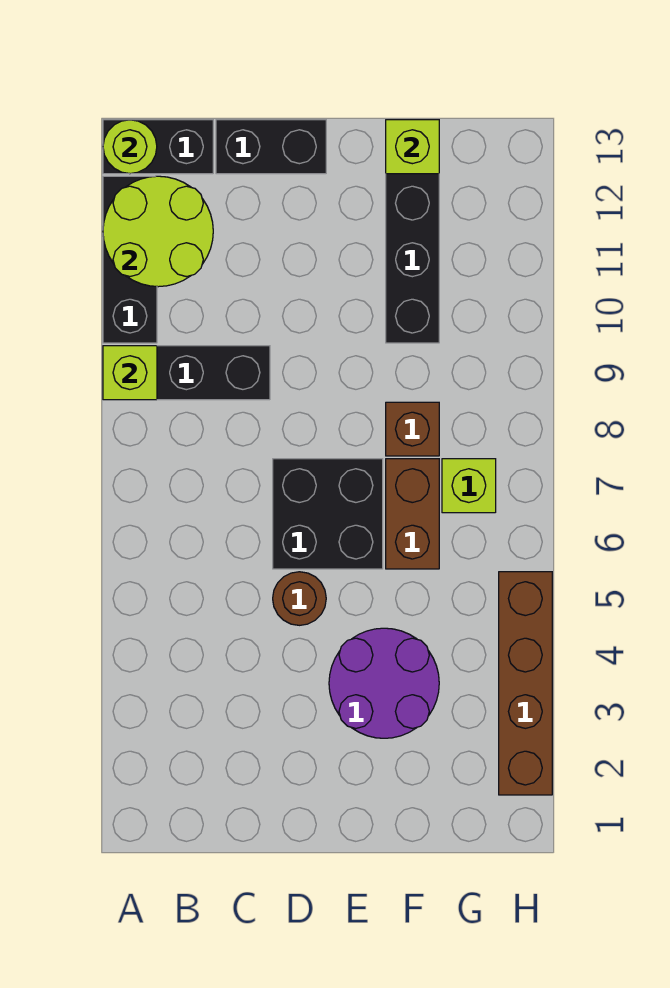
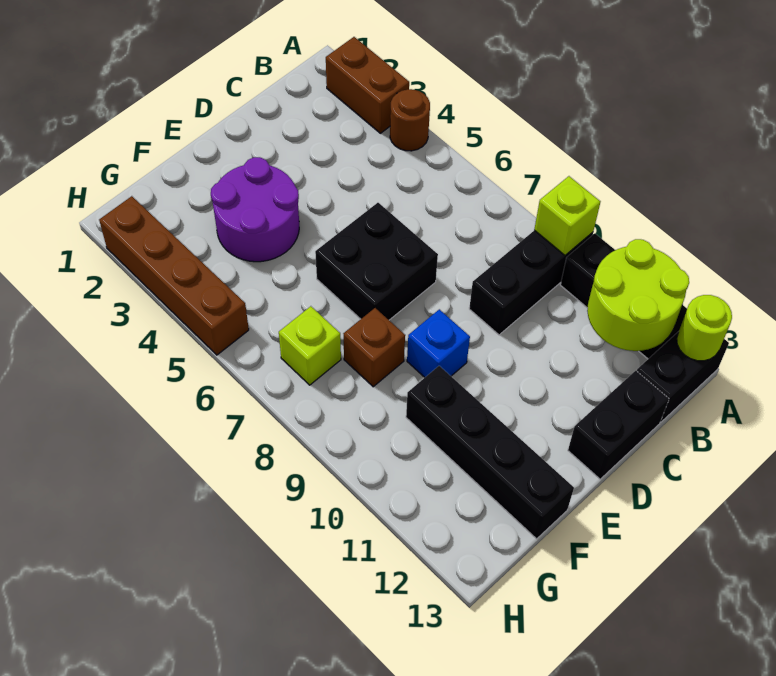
brown round brick D5 level 1 -> brown round brick A4 level 1
none -> blue brick E9 level 1
brown brick F6:F7 level 1 -> brown brick A2:A3 level 1
lime brick F13 level 2 -> none

